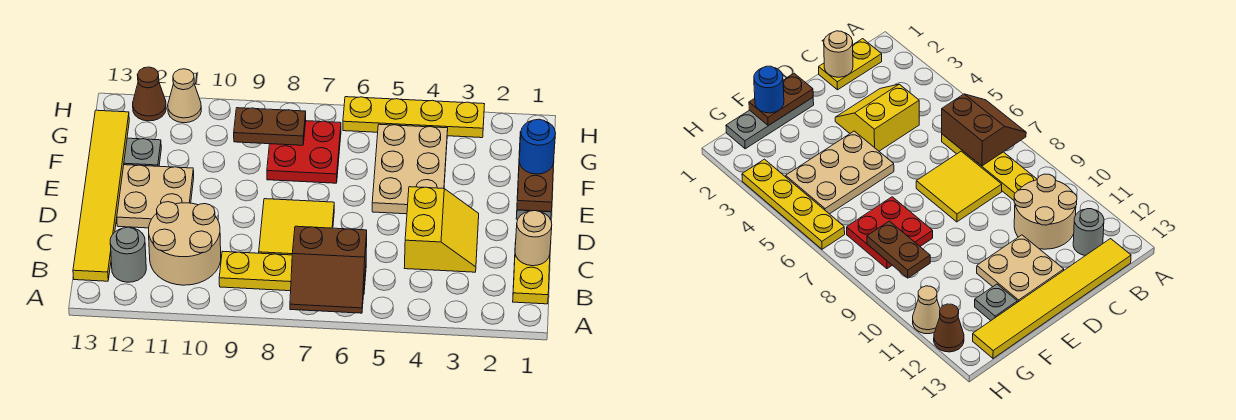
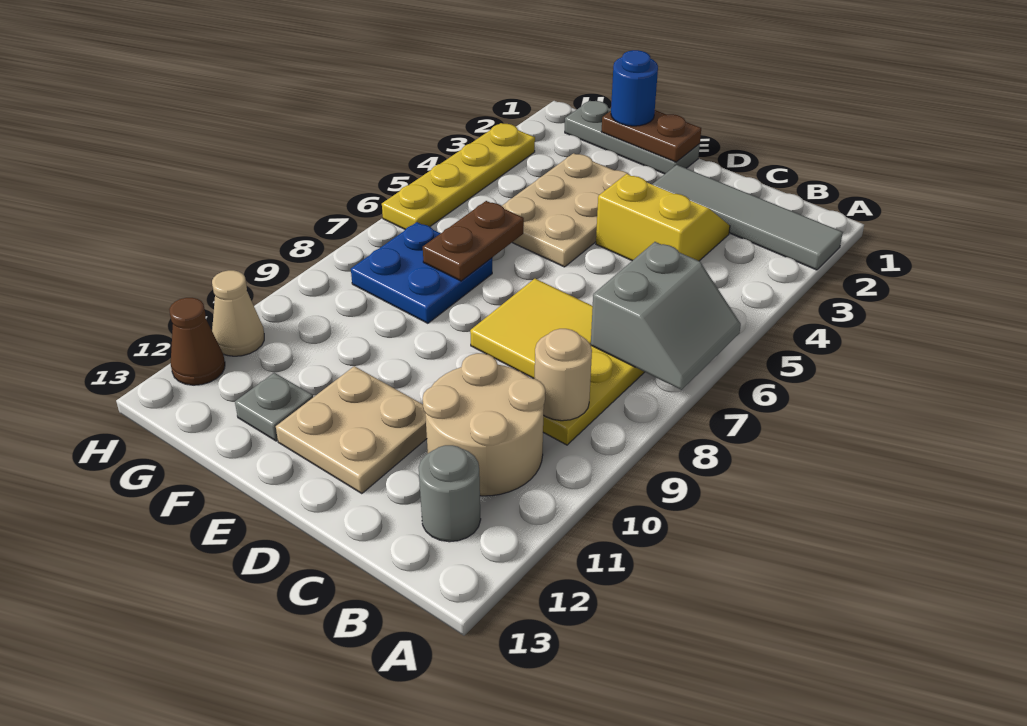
none -> grey tile A2:D2 level 1
brown slope A6:B7 level 2 top B -> grey slope A6:B7 level 2 top B
yellow plate B1:C1 level 1 -> none
yellow tile B13:G13 level 1 -> none
tan round brick C1 level 2 -> tan round brick B9 level 2
tan plate E4:G5 level 1 -> tan plate E3:F5 level 1
red plate F7:G8 level 1 -> blue plate F7:G8 level 1
brown plate G8:G9 level 2 -> brown plate F6:F7 level 2

